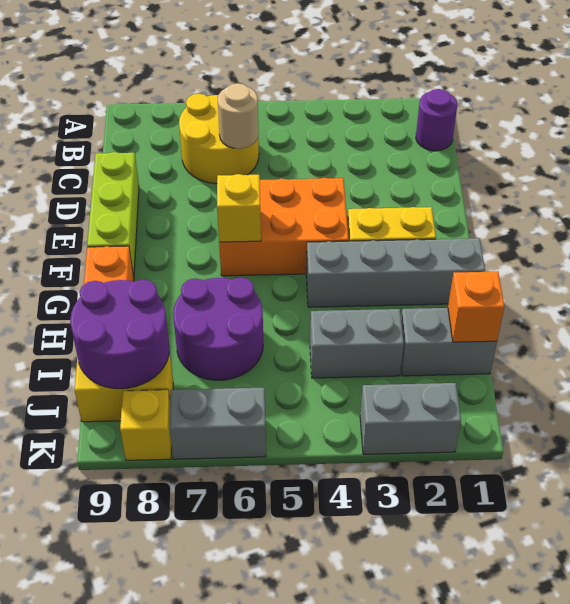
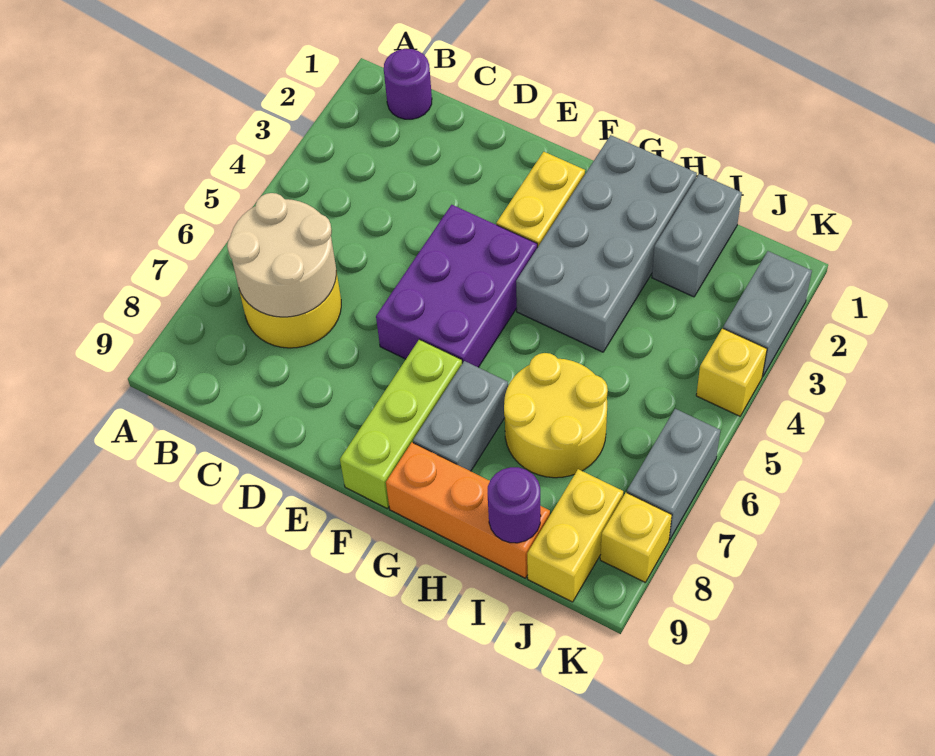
tan round brick C6 level 2 -> tan round brick B6:C7 level 2
lime brick D9:F9 level 1 -> lime brick F7:F9 level 1
orange brick E4:F6 level 1 -> purple brick E4:F6 level 1
yellow brick F6 level 2 -> yellow brick K4 level 1
grey brick G1:G4 level 1 -> grey brick G1:H4 level 1
purple round brick H6:I7 level 1 -> yellow round brick H6:I7 level 1
orange brick I1 level 2 -> none
grey brick I3:I4 level 1 -> grey brick G7:G8 level 1
purple round brick I8:J9 level 2 -> purple round brick I9 level 2

